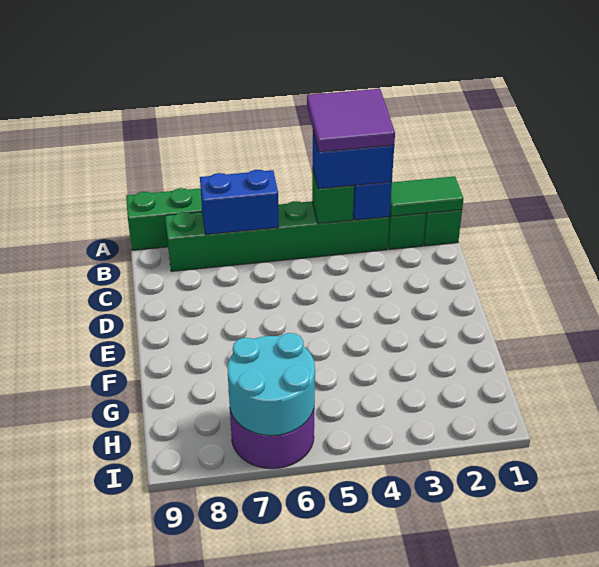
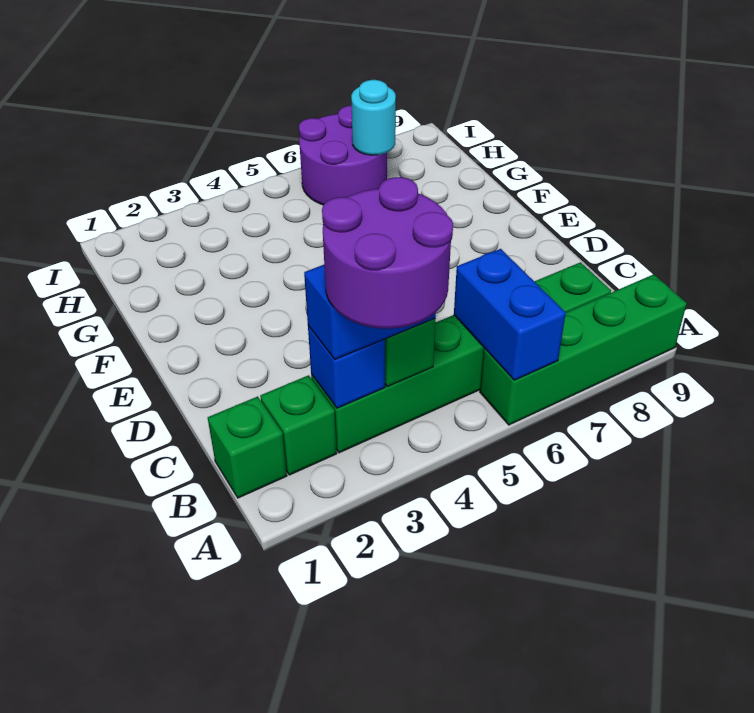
purple tile A3:B4 level 4 -> purple round brick A3:B4 level 4
green tile B1:B2 level 2 -> none
blue brick B6:B7 level 2 -> blue brick A6:B6 level 2
cyan round brick H6:I7 level 2 -> cyan round brick H7 level 2

